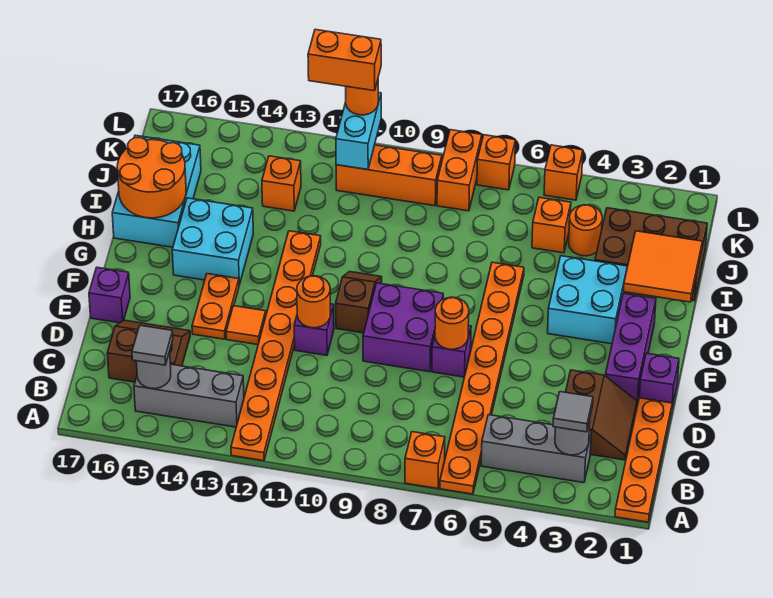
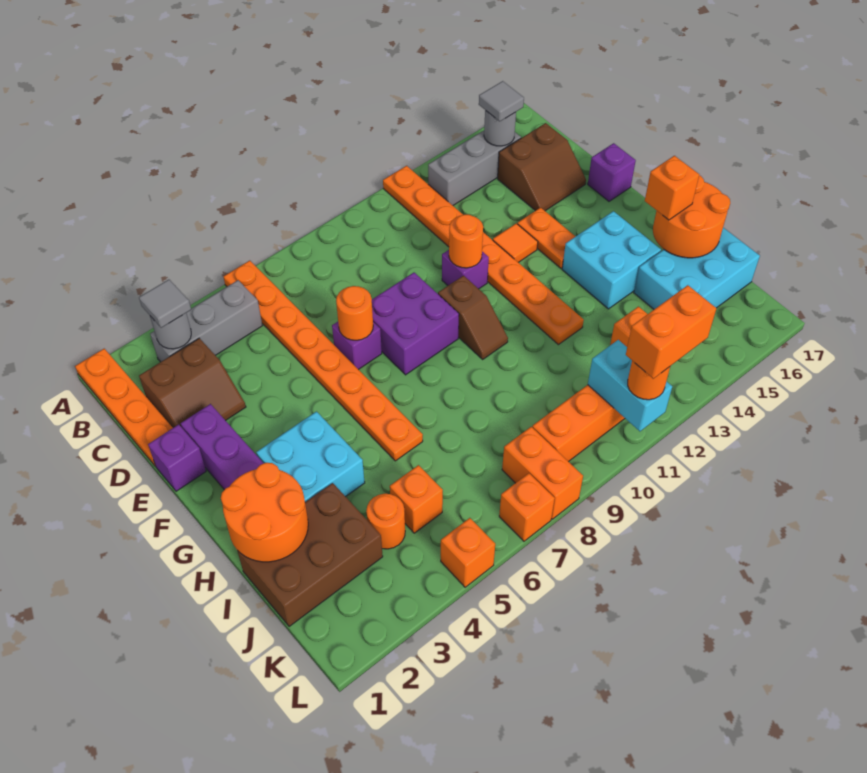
orange brick A7 level 1 -> orange brick H16 level 3
brown slope C2:D3 level 1 top 3 -> brown slope C2:D3 level 1 top C
orange tile H1:I2 level 2 -> orange round brick H1:I2 level 2
cyan brick H16:J17 level 1 -> cyan brick I15:J17 level 1

